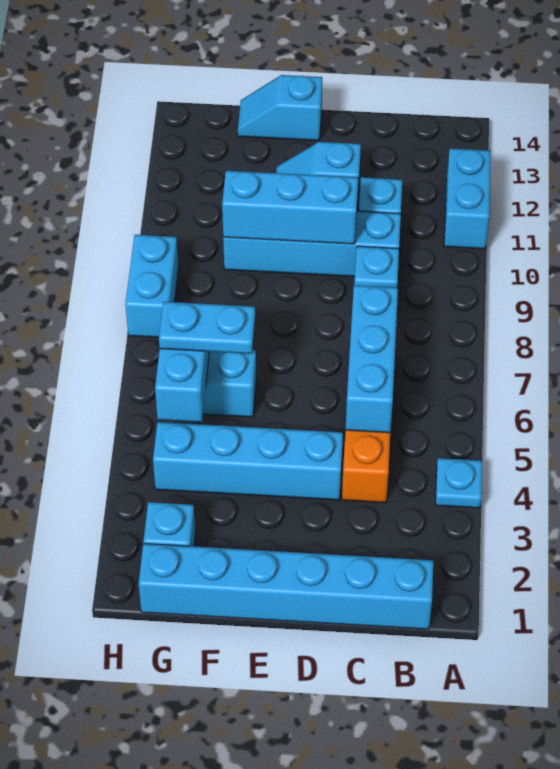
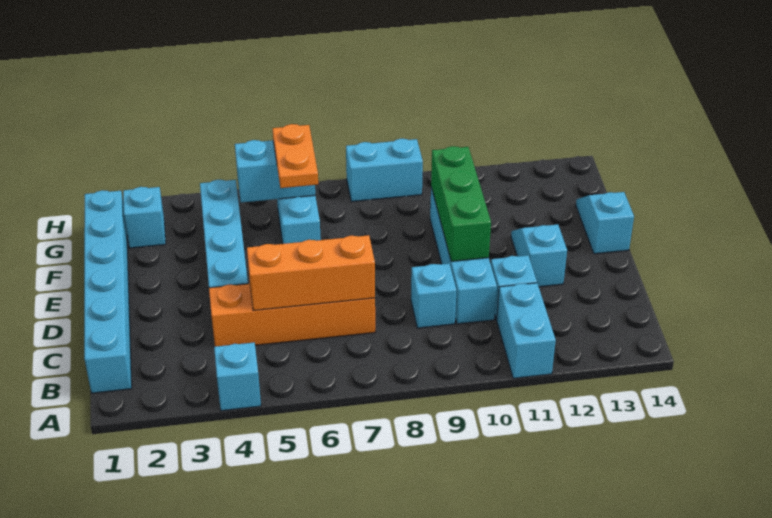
cyan plate A4 level 1 -> cyan brick A4 level 1
cyan brick A11:A12 level 1 -> cyan brick A11:B11 level 1
cyan brick C5:C7 level 2 -> orange brick C5:C7 level 2
cyan brick D10:F10 level 2 -> green brick D10:F10 level 2
cyan plate F6:G6 level 3 -> orange plate F6:G6 level 3

